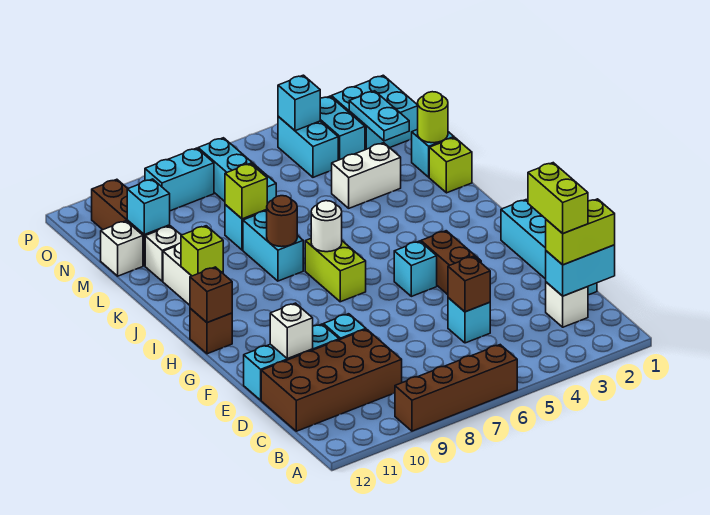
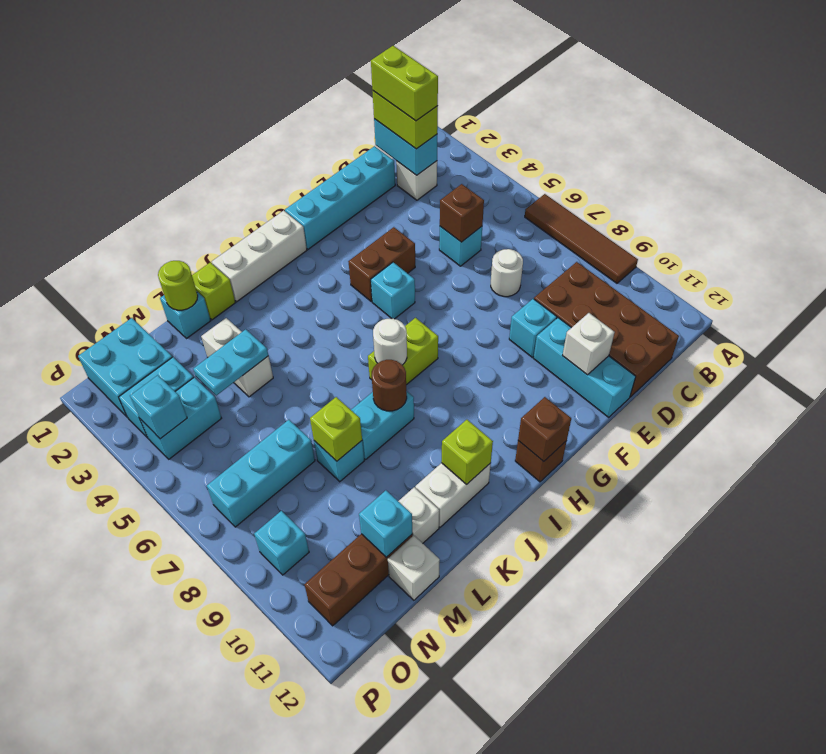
brown brick A6:A9 level 1 -> brown tile A6:A9 level 1
lime brick C2:D2 level 4 -> lime brick C1:C2 level 4
none -> white round brick D7 level 1
none -> white brick H1:J1 level 1
cyan plate M2:N2 level 2 -> cyan plate L4:M4 level 2
cyan brick O8:O9 level 1 -> cyan brick O9 level 1

